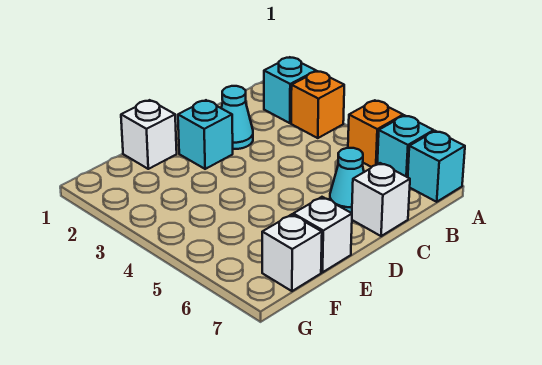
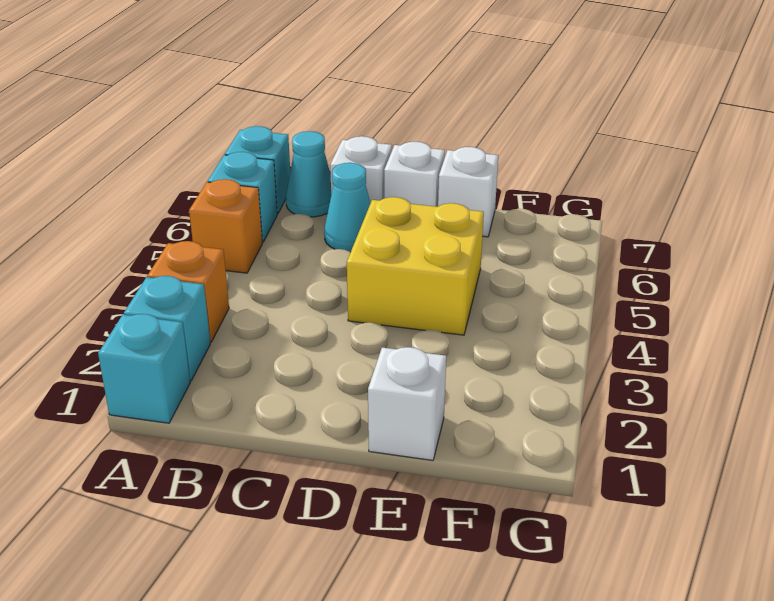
cyan cone C2 level 1 -> cyan cone B7 level 1
cyan brick D2 level 1 -> cyan brick A1 level 1
none -> yellow brick D4:E5 level 1
white brick F7 level 1 -> white brick D7 level 1

